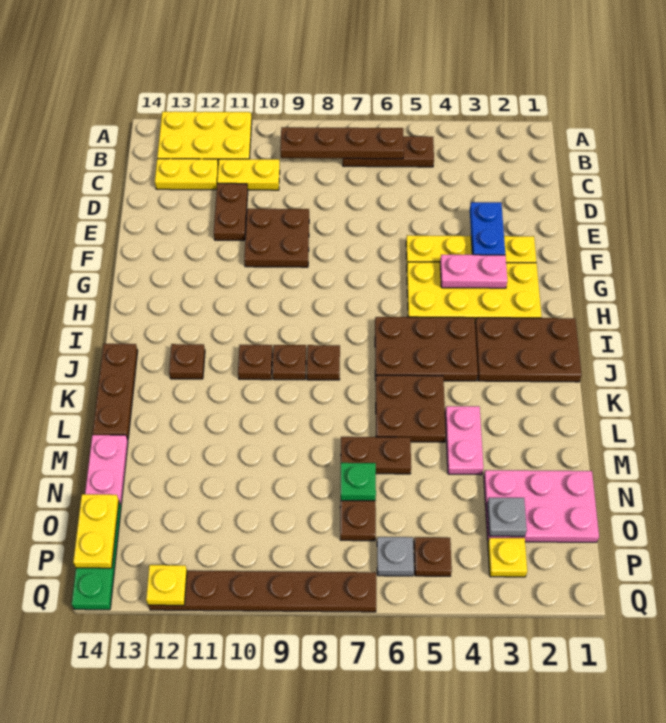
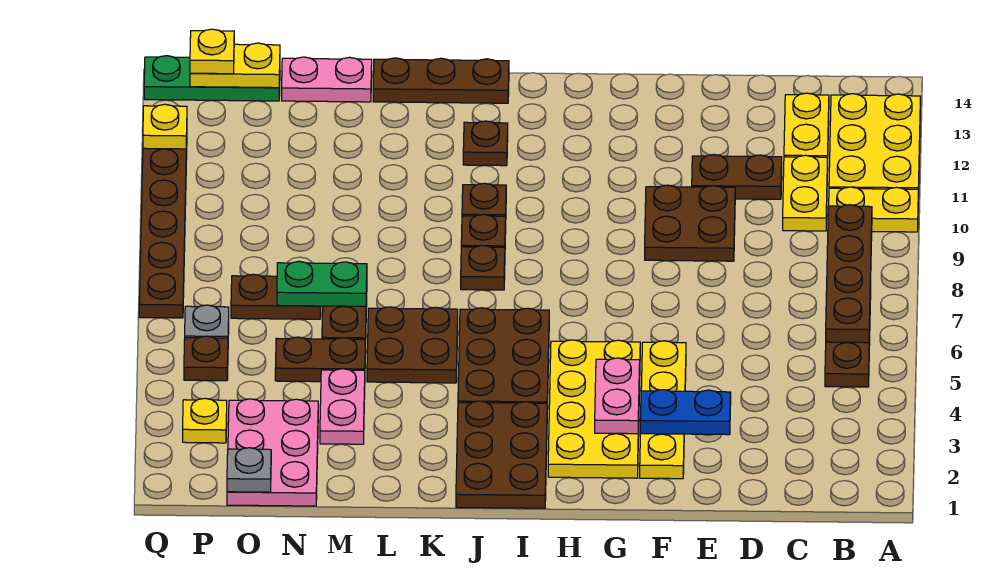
none -> yellow plate A10:B10 level 1
pink plate L4:M4 level 1 -> pink plate M3:M4 level 1
none -> brown plate M5:N5 level 1
green plate N7 level 2 -> green plate M7:N7 level 2
grey plate O3 level 2 -> grey plate O1 level 2
none -> yellow plate P14 level 3

